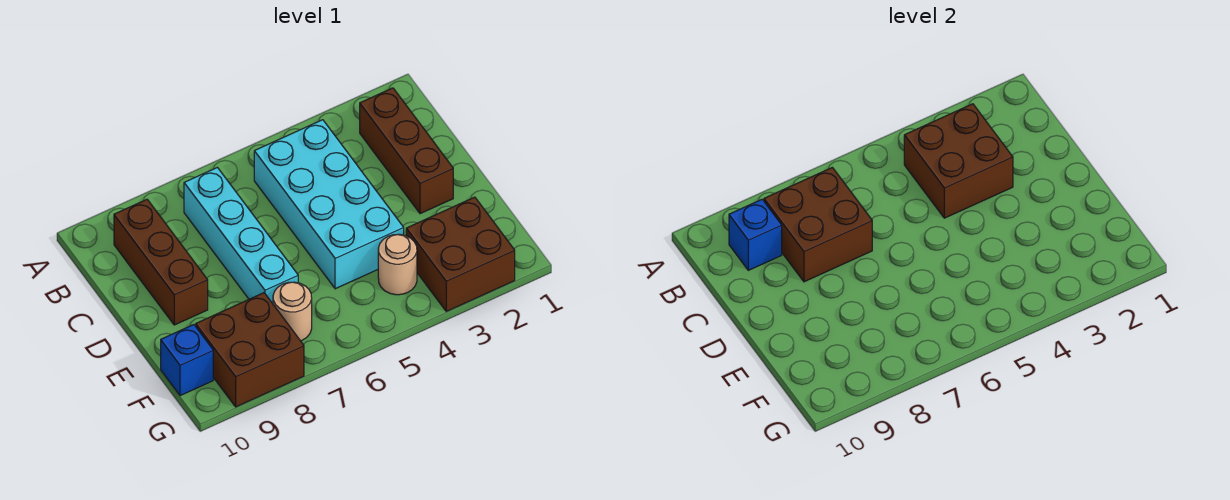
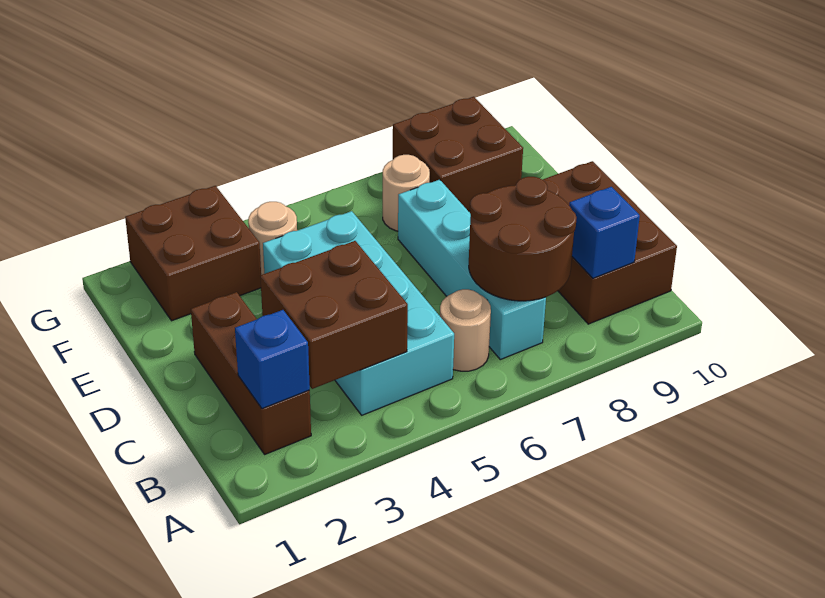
none -> tan round brick B6 level 1
brown brick B7:C8 level 2 -> brown round brick B7:C8 level 2
brown brick B9:D9 level 1 -> brown brick B9:D10 level 1
blue brick F10 level 1 -> blue brick B2 level 2

